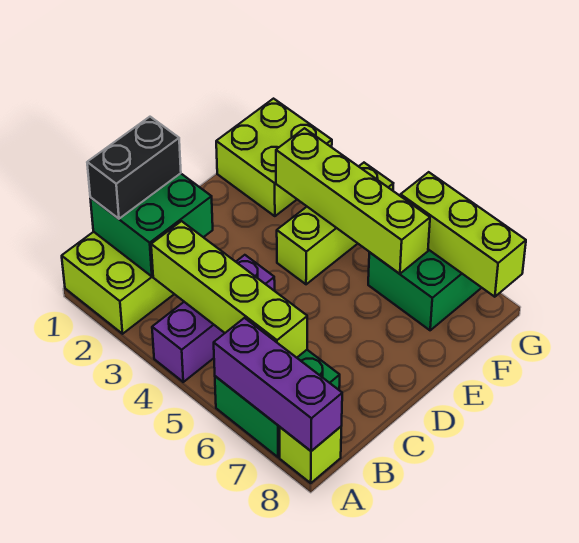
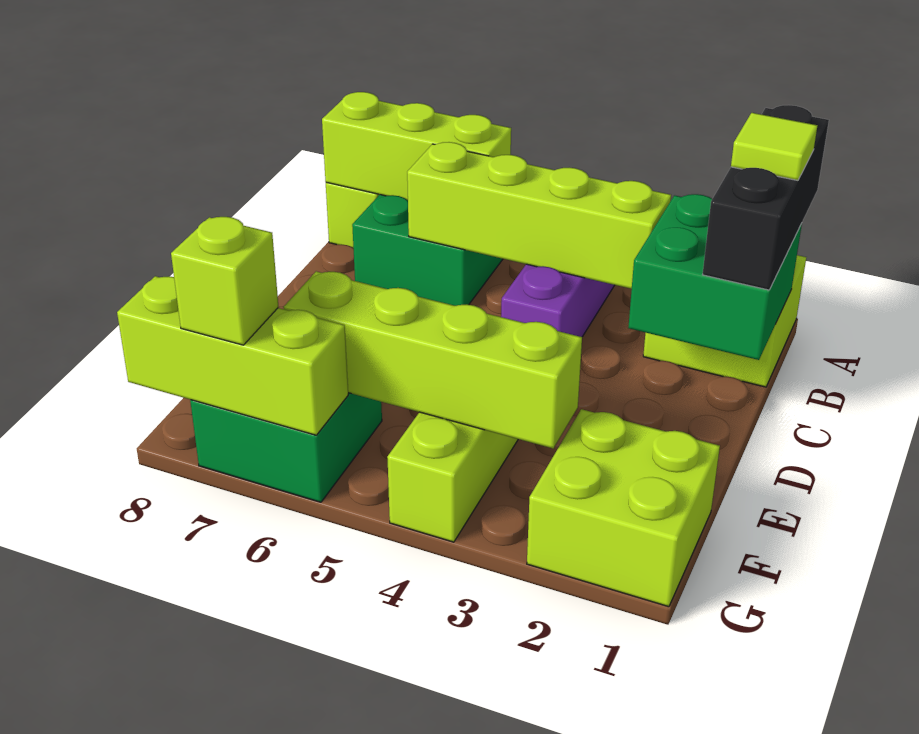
purple brick A6:A8 level 2 -> lime brick A6:A8 level 2
black brick B1:C1 level 3 -> black brick A1:C1 level 3
none -> lime tile B1 level 4
none -> lime brick G7 level 3

